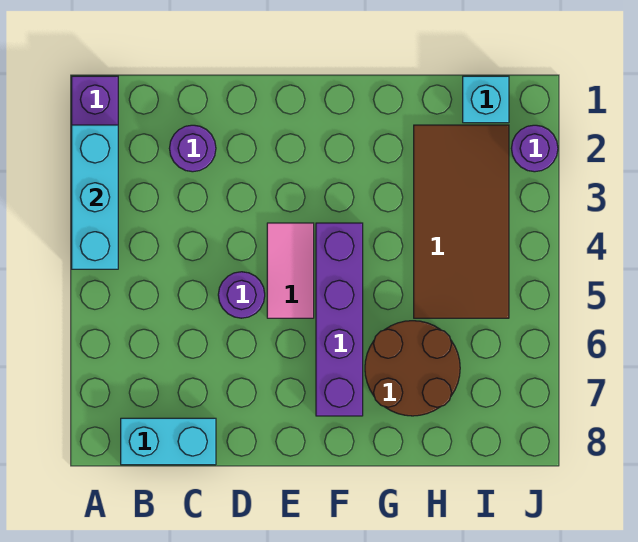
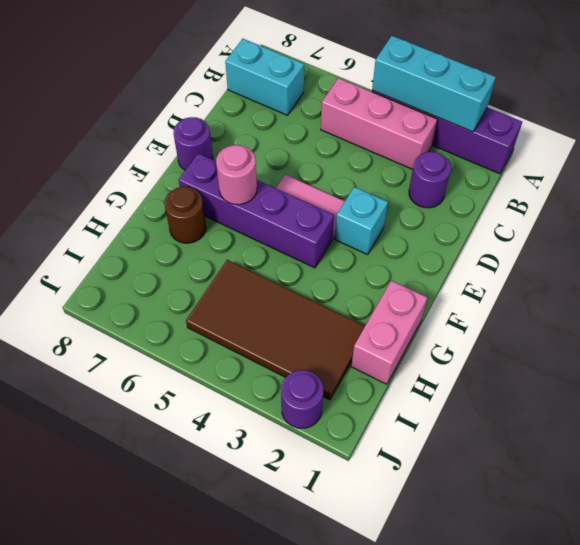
none -> pink brick B3:B5 level 1
cyan brick B8:C8 level 1 -> cyan brick B7:B8 level 1
purple round brick D5 level 1 -> purple round brick E8 level 1
none -> pink round brick F6 level 2
none -> pink brick G1:H1 level 1
brown round brick G6:H7 level 1 -> brown round brick G7 level 1
cyan brick I1 level 1 -> cyan brick E3 level 1

